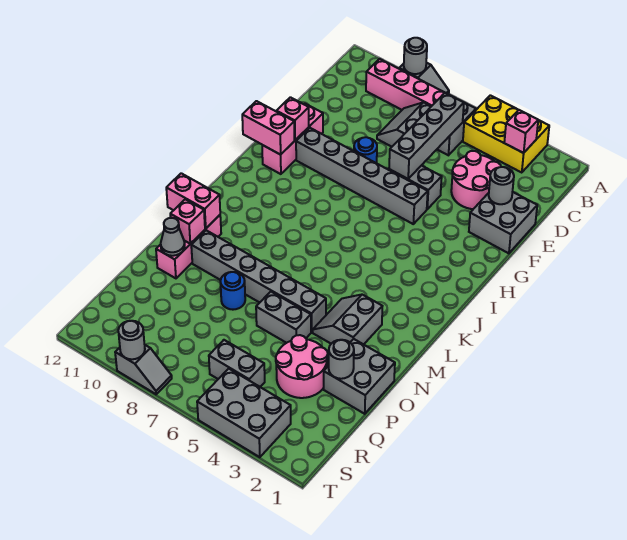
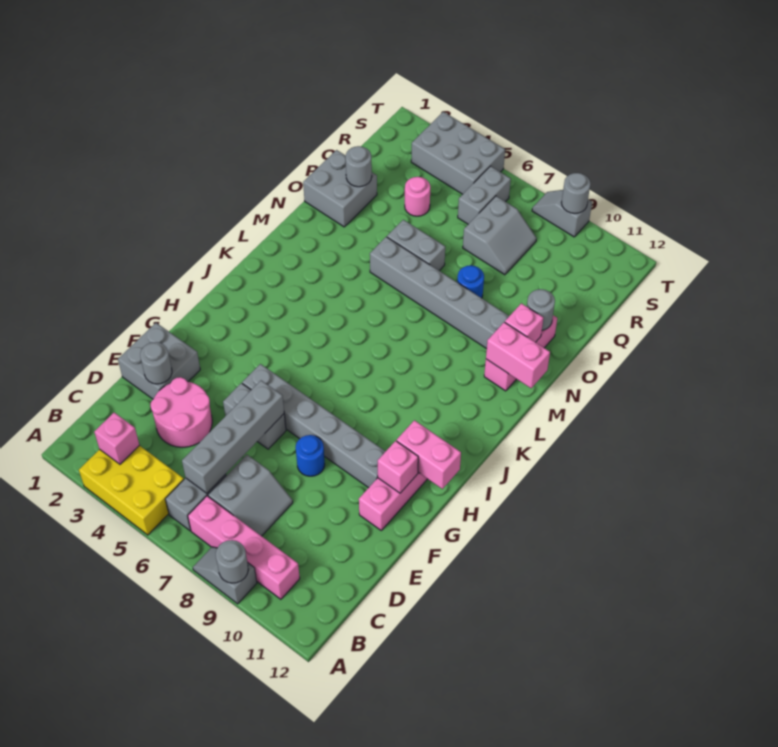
grey slope M3:N4 level 1 top 3 -> grey slope Q7:R8 level 1 top 7
grey cone O11 level 2 -> grey round brick O11 level 2
pink round brick P3:Q4 level 1 -> pink round brick Q4 level 1
grey brick R5:R6 level 1 -> grey brick R6:S6 level 1

